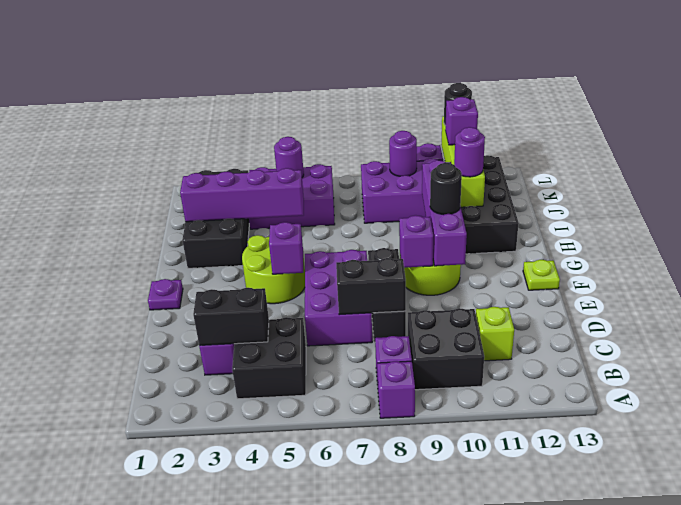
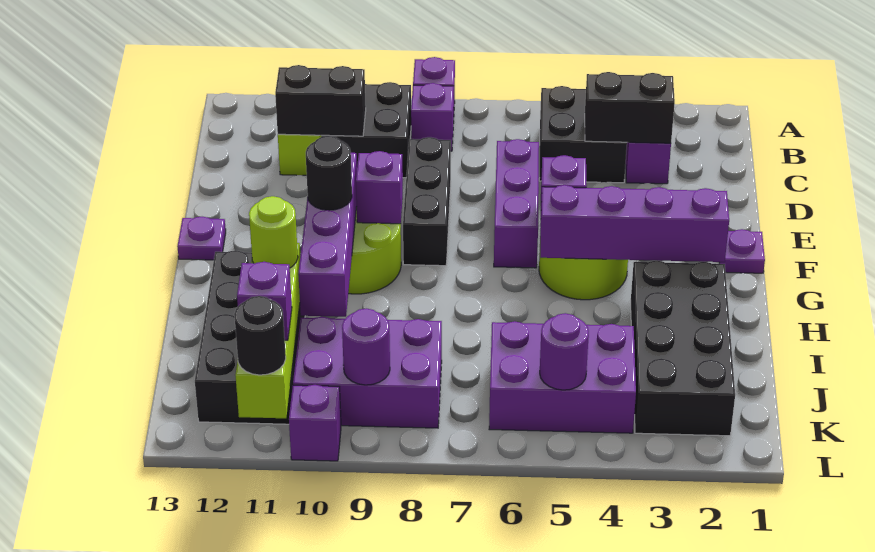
purple brick D6:F7 level 1 -> purple brick D6:F6 level 1
black brick D7:D8 level 2 -> black brick C10:C11 level 2
lime plate F13 level 1 -> purple plate F13 level 1
purple brick I2:I5 level 2 -> purple brick G2:G5 level 2
purple round brick I11 level 3 -> lime round brick I11 level 3

